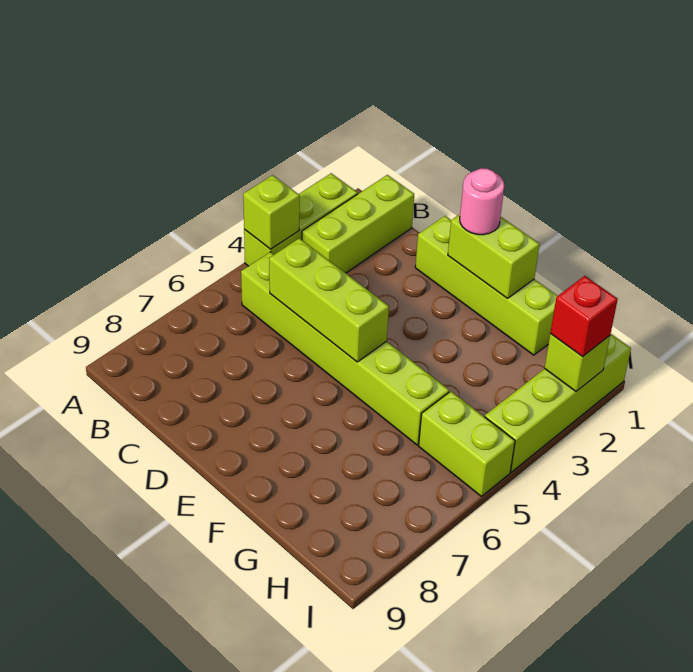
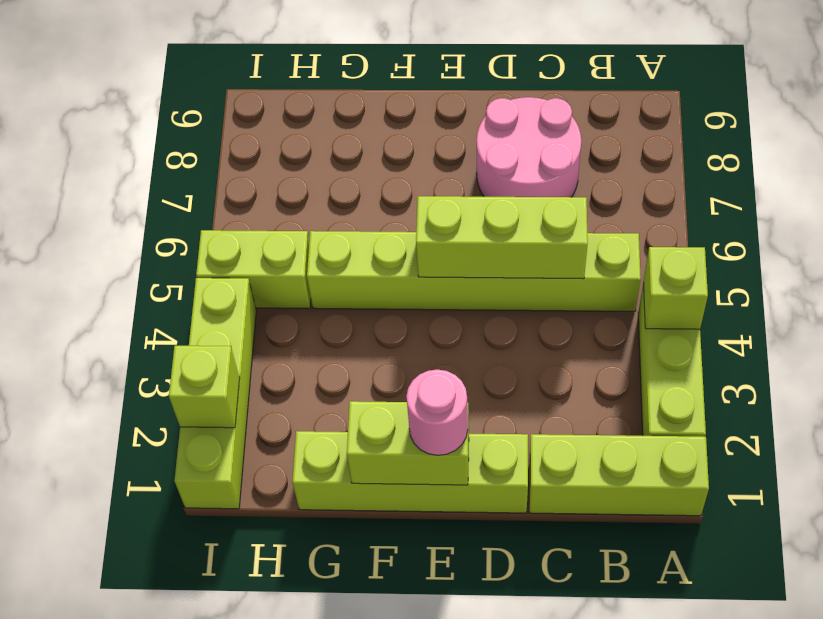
lime brick B1:B3 level 1 -> lime brick A1:C1 level 1
none -> pink round brick C7:D8 level 1
red brick I2 level 3 -> none

